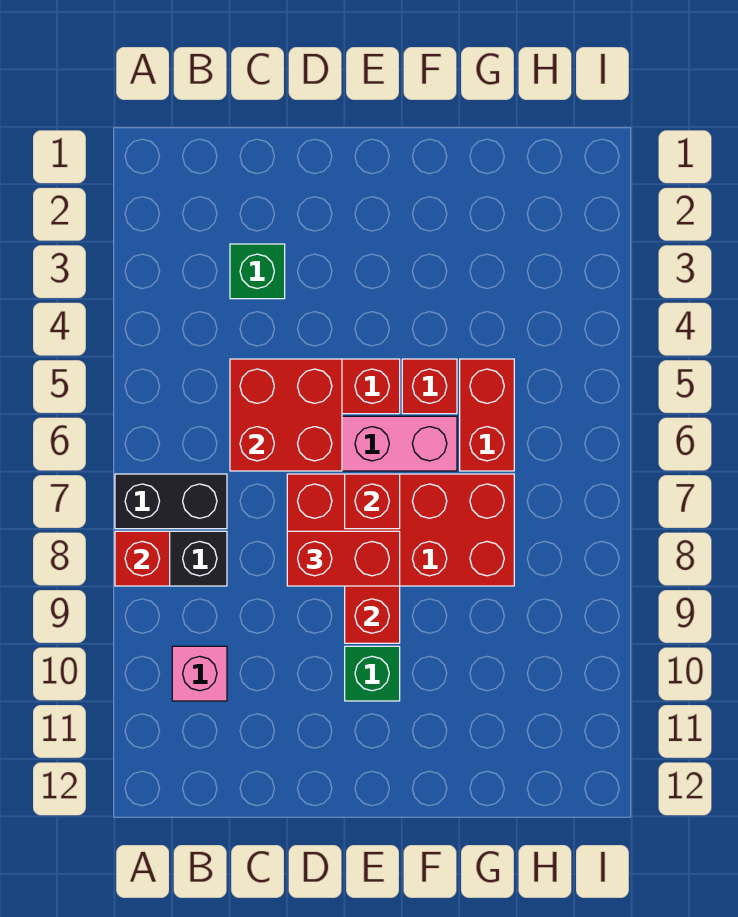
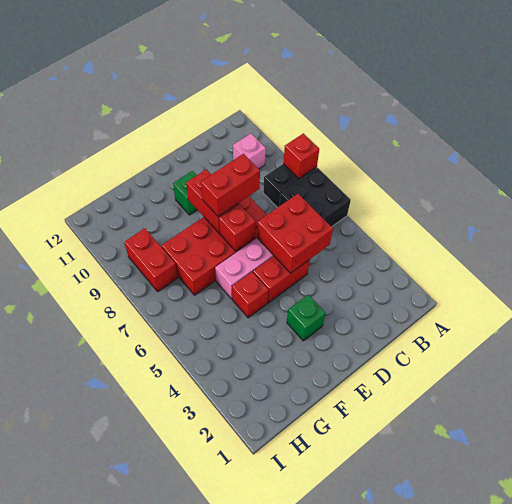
black brick A7:B7 level 1 -> black brick A6:B7 level 1
green brick C3 level 1 -> green brick E3 level 1
red brick G5:G6 level 1 -> red brick H8:H9 level 1

